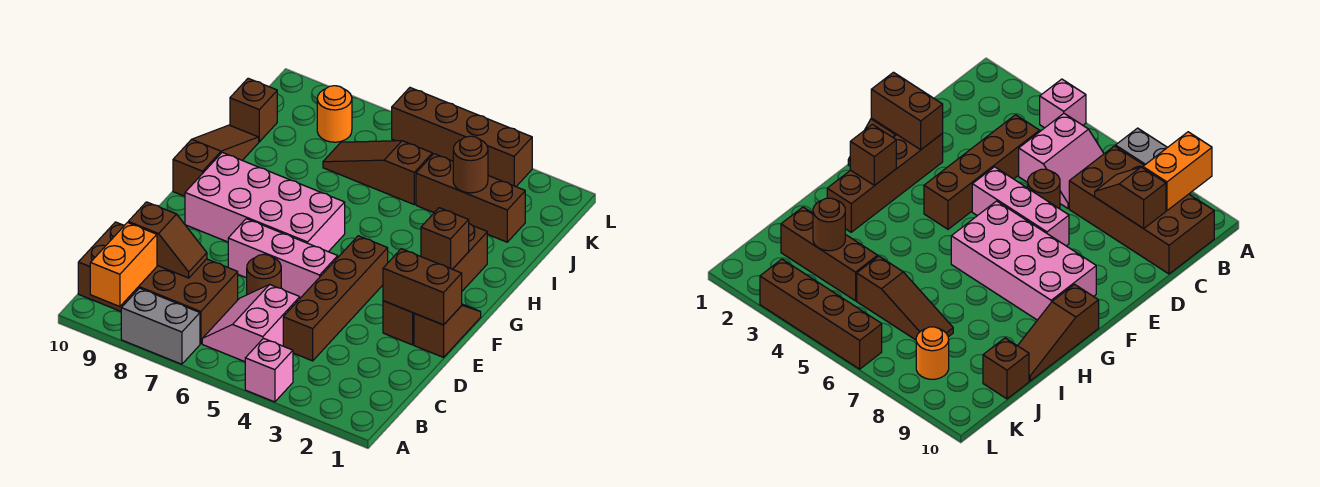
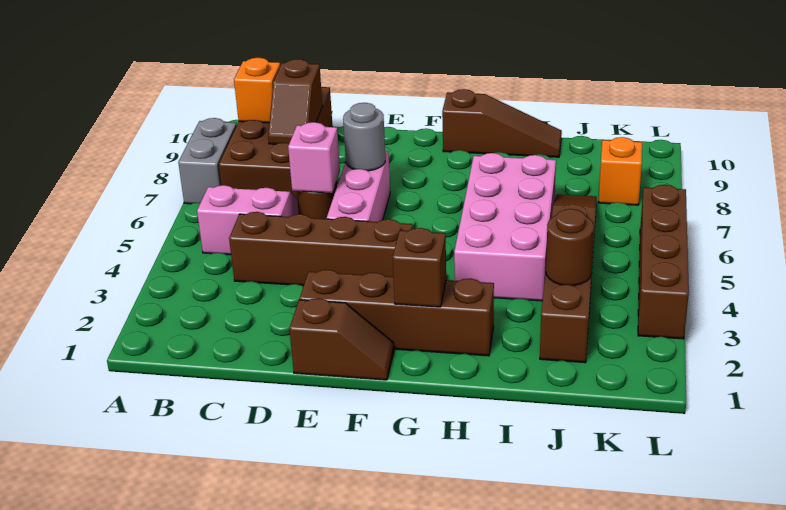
pink brick A4 level 1 -> pink brick D6 level 2
orange brick A9:B9 level 2 -> orange brick B9 level 2
brown brick E1:E2 level 2 -> none
none -> grey round brick E7 level 2
pink brick F6:G9 level 1 -> pink brick H4:I7 level 1
brown brick J10 level 1 -> none
orange round brick K8 level 1 -> orange brick K8 level 1

